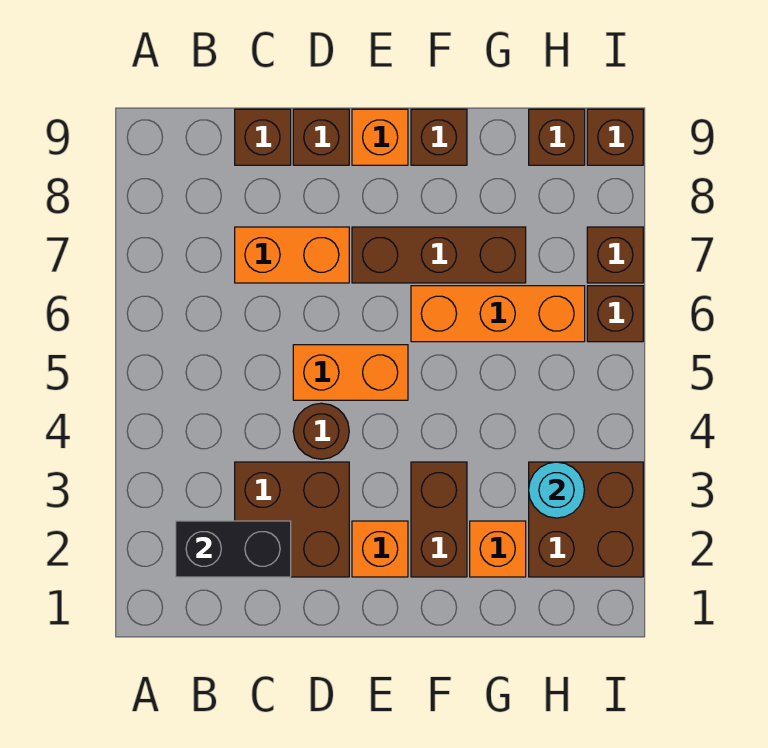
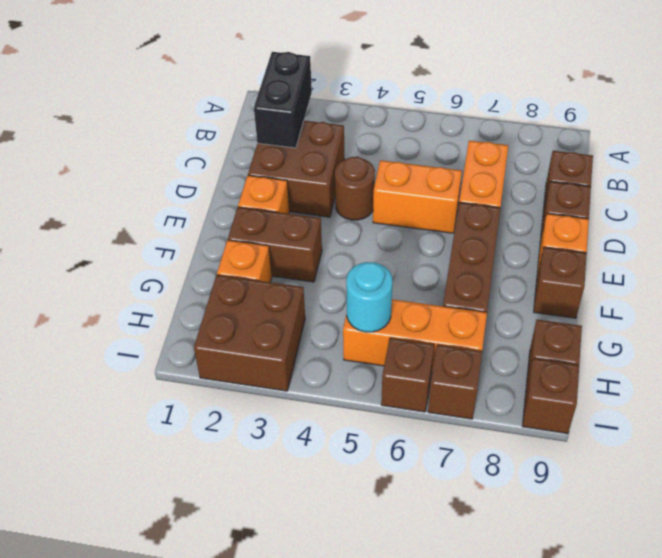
orange brick D5:E5 level 1 -> orange brick D5:D6 level 1
orange brick F6:H6 level 1 -> orange brick H5:H7 level 1
cyan round brick H3 level 2 -> cyan round brick H5 level 2

